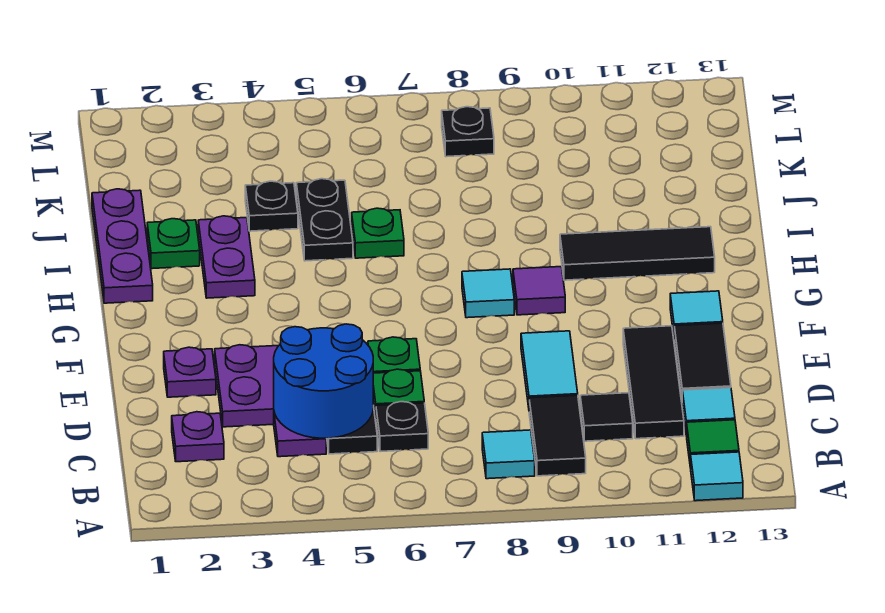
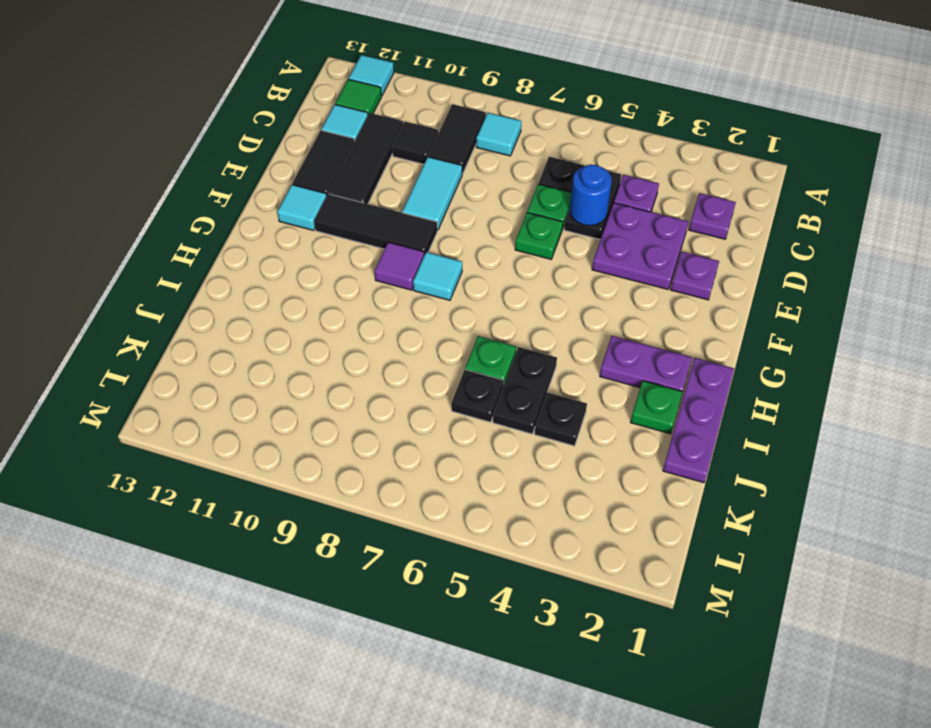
blue round brick C4:D5 level 2 -> blue round brick D5 level 2
purple plate H3:I3 level 1 -> purple plate H2:H3 level 1
black tile H10:H12 level 1 -> black tile F9:F11 level 1
black plate L8 level 1 -> black plate J6 level 1

